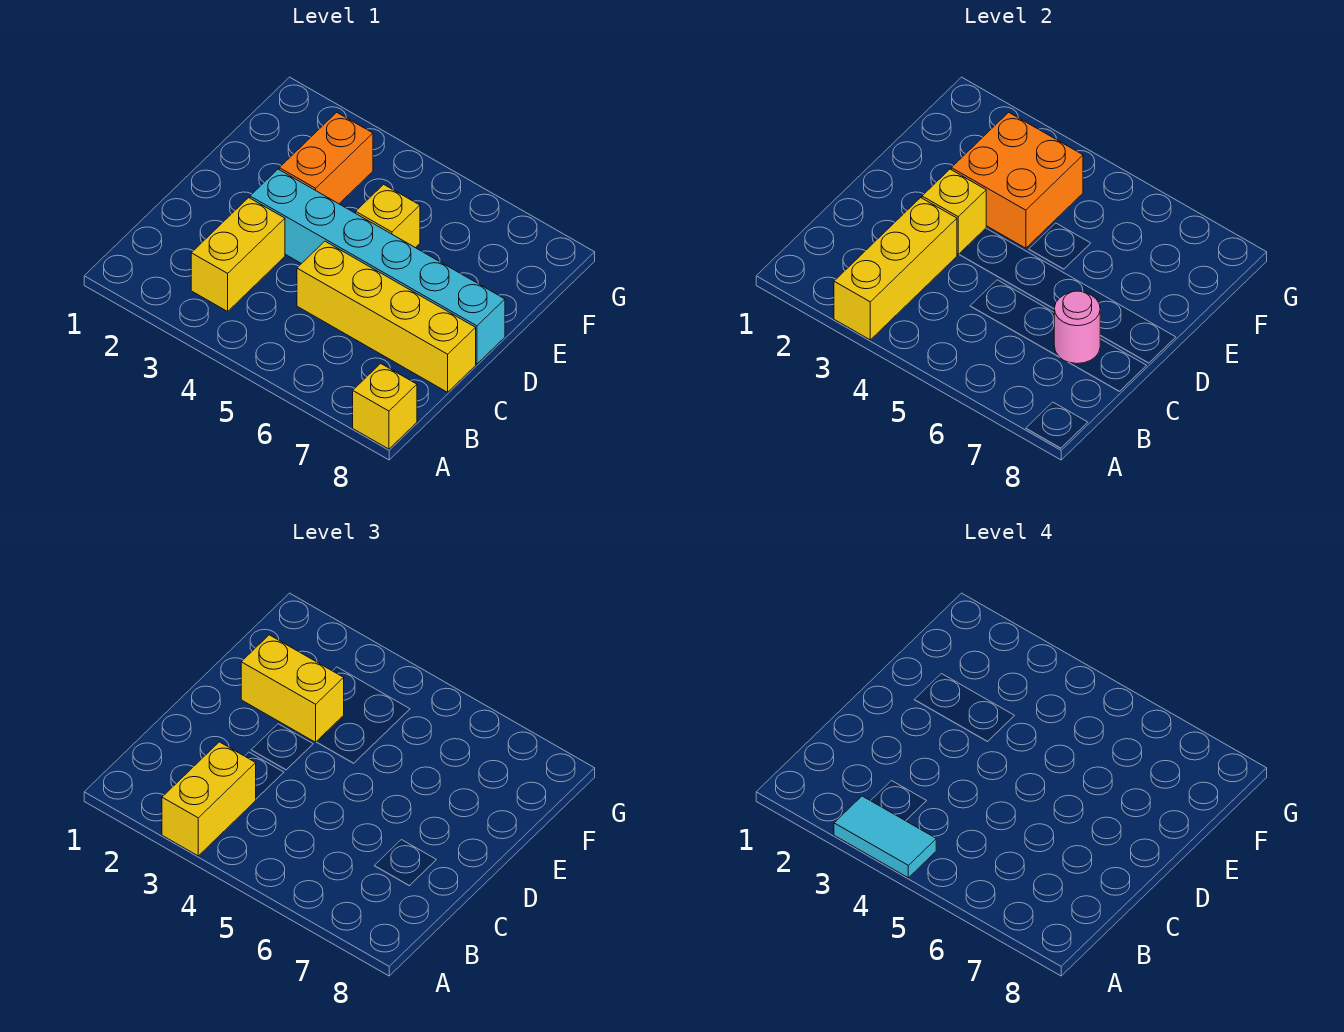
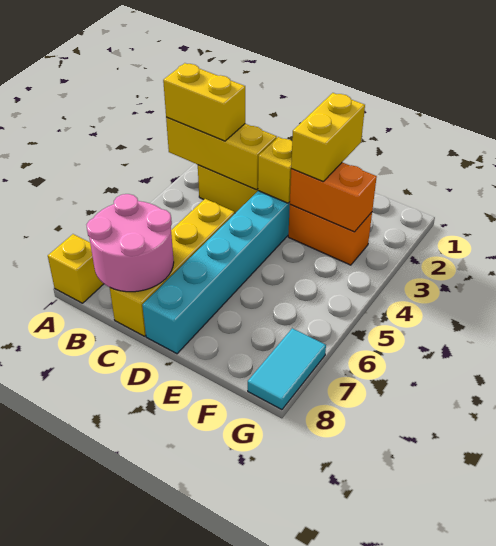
cyan tile A3:A4 level 4 -> cyan tile G7:G8 level 1
pink round brick C7 level 2 -> pink round brick B7:C8 level 2
orange brick E3:F4 level 2 -> orange brick E3:F3 level 2
yellow brick E5 level 1 -> none

